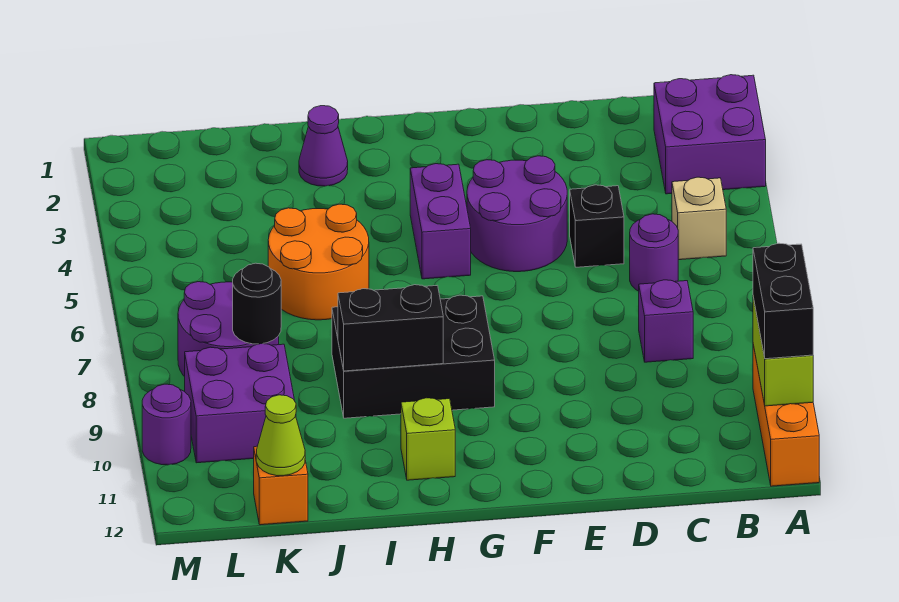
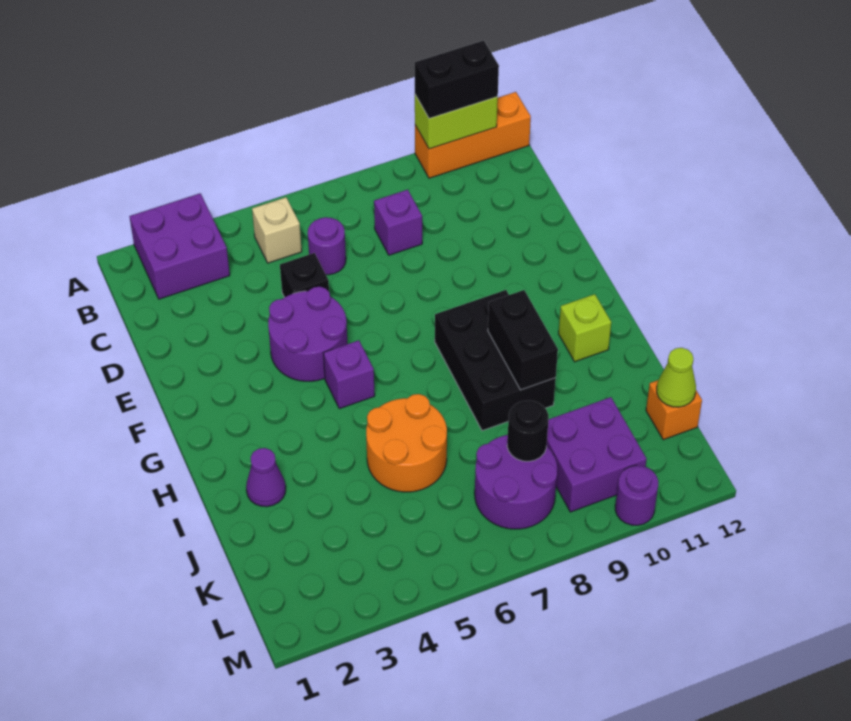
purple brick G4:G5 level 1 -> purple brick G5 level 1

